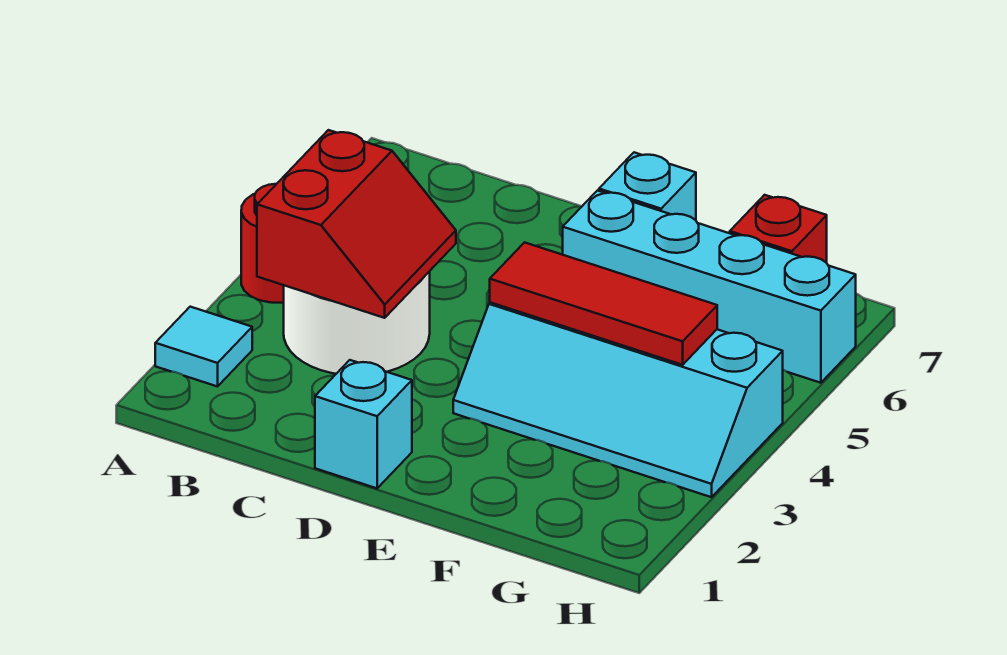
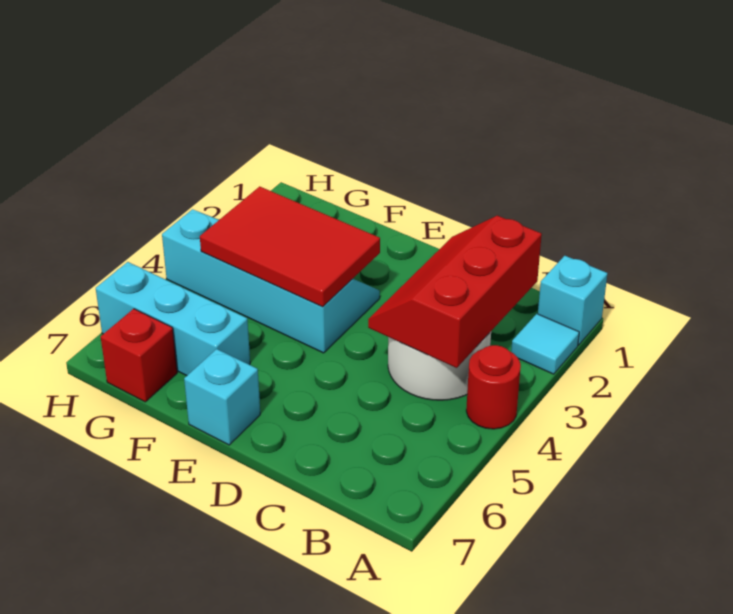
red slope B3:C4 level 2 top B -> red slope B2:C4 level 2 top B
cyan brick D1 level 1 -> cyan brick A1 level 1
red tile E4:G4 level 2 -> red tile E3:G4 level 2
cyan brick E6:H6 level 1 -> cyan brick F6:H6 level 1

